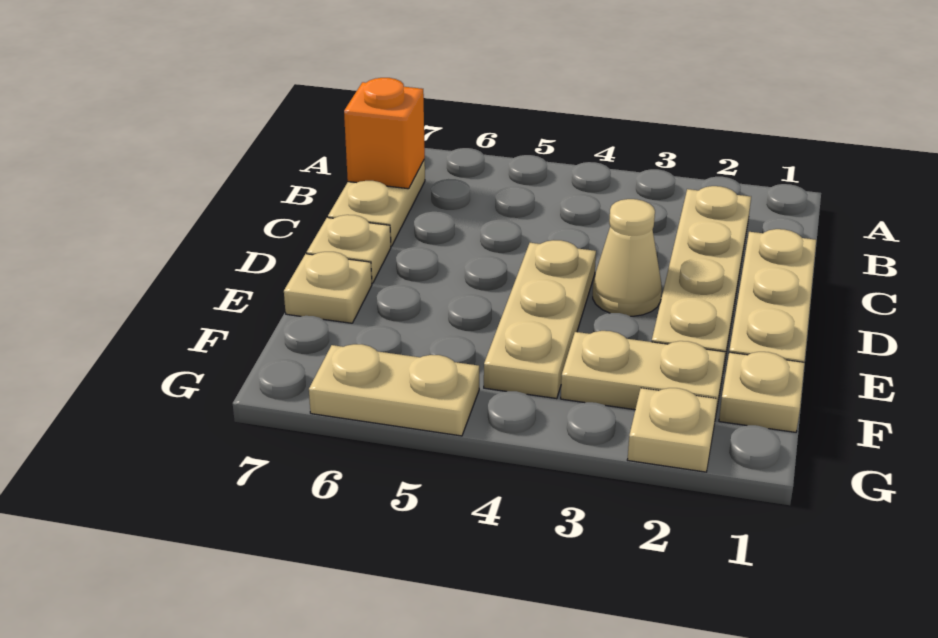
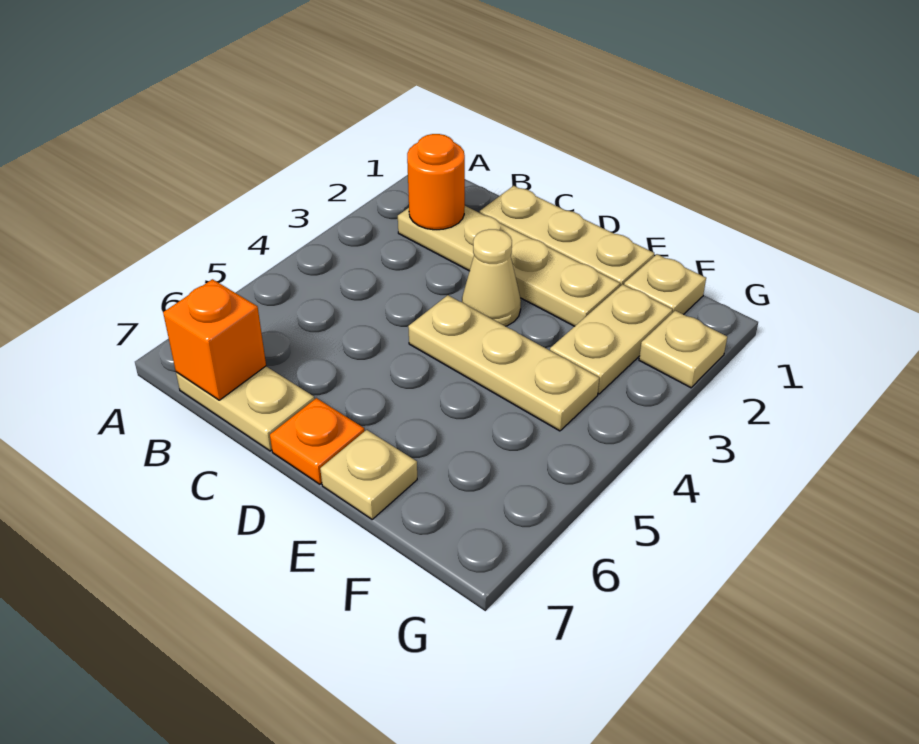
none -> orange round brick B2 level 2
tan plate D7 level 1 -> orange plate D7 level 1
tan plate G5:G6 level 1 -> none

